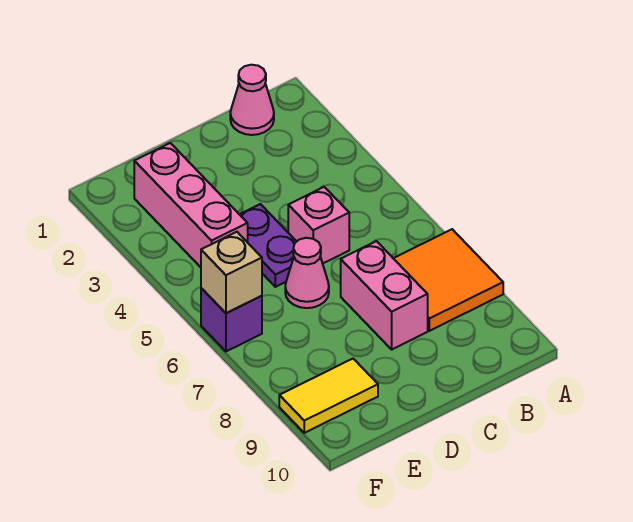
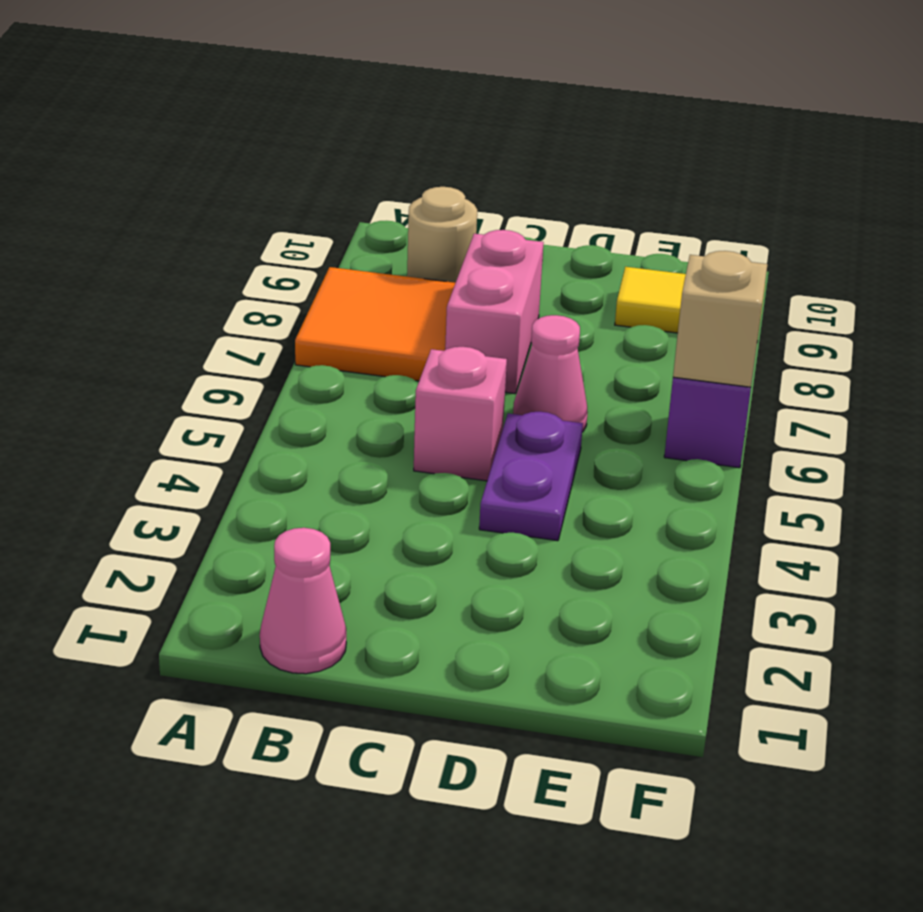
none -> tan round brick B9 level 1
pink brick E2:E4 level 1 -> none

